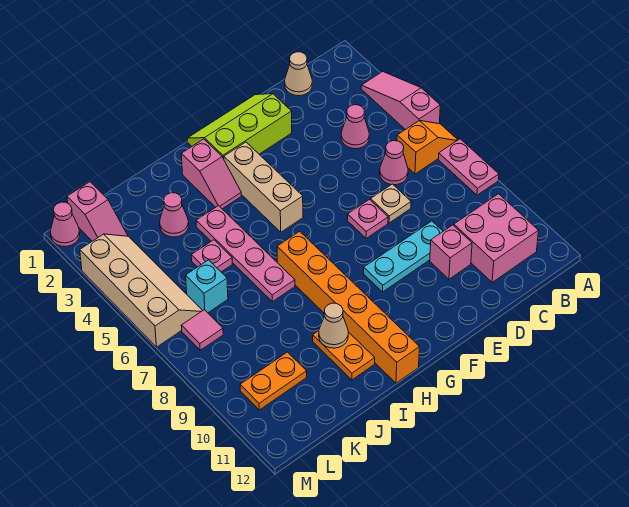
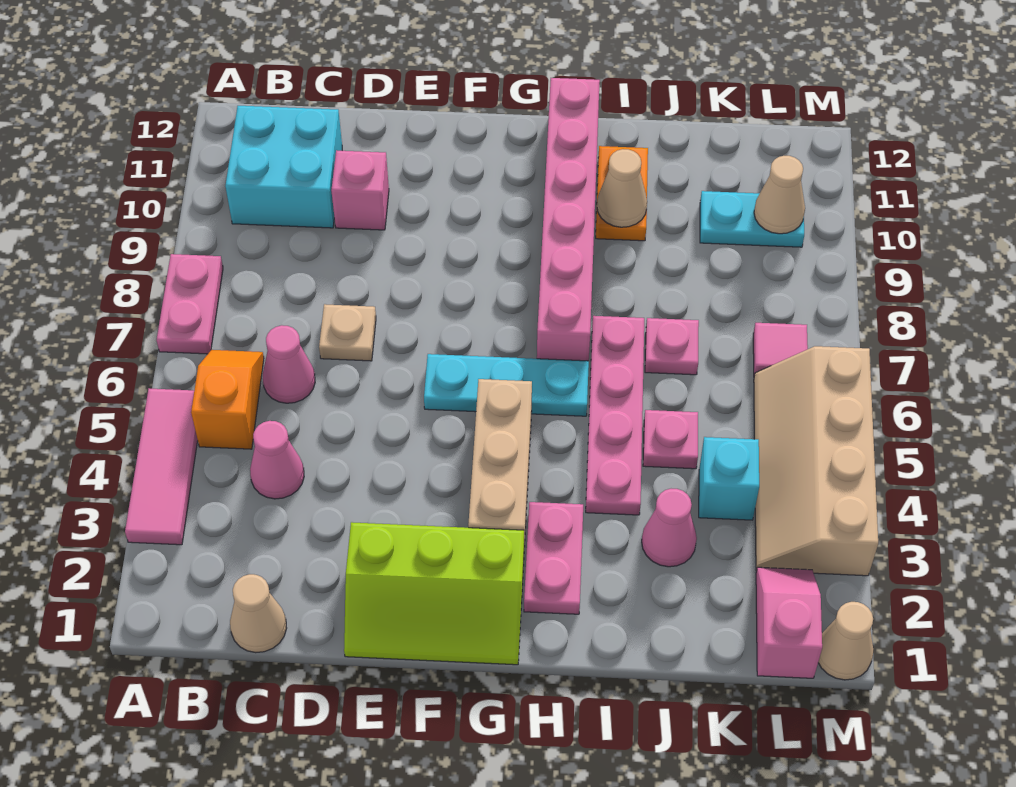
pink slope A3:A5 level 1 top 5 -> pink tile A3:A5 level 1
orange slope A6:B6 level 1 top B -> orange slope B5:B6 level 1 top 5
pink brick B10:C11 level 1 -> cyan brick B10:C11 level 1
cyan plate D9:F9 level 1 -> cyan plate F6:H6 level 1
pink plate E7 level 1 -> pink plate J7 level 1
pink slope H2:H3 level 1 top 2 -> pink plate H2:H3 level 1
orange brick H7:H12 level 1 -> pink brick H7:H12 level 1
cyan brick K6 level 1 -> cyan brick K4 level 1
orange plate K10:L10 level 1 -> cyan plate K10:L10 level 1
none -> tan cone L10 level 2
pink cone M1 level 1 -> tan cone M1 level 1

